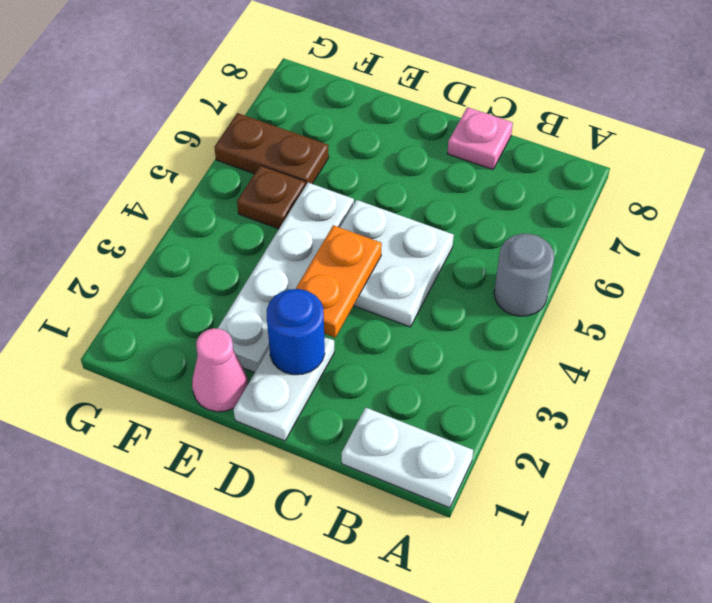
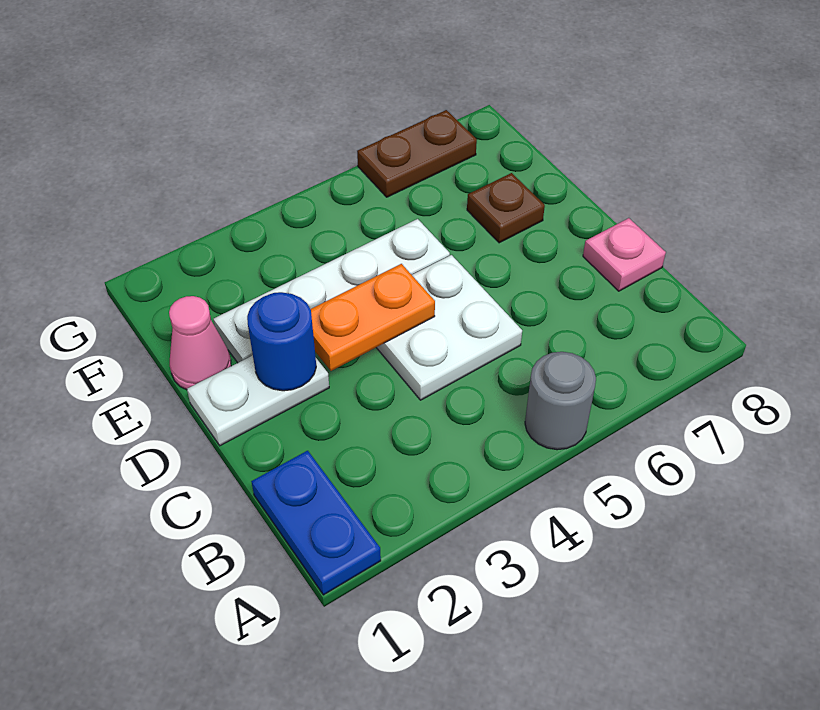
white plate A1:B1 level 1 -> blue plate A1:B1 level 1
brown plate F5 level 1 -> brown plate E7 level 1
brown plate F6:G6 level 1 -> brown plate G6:G7 level 1

